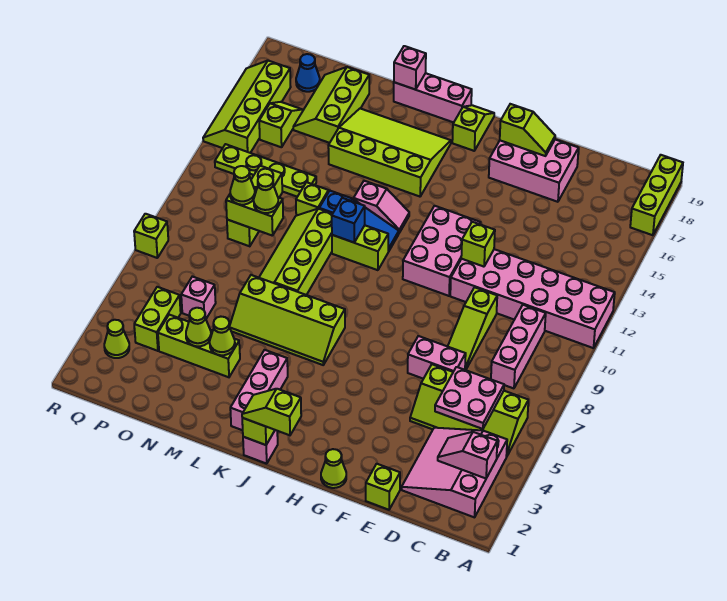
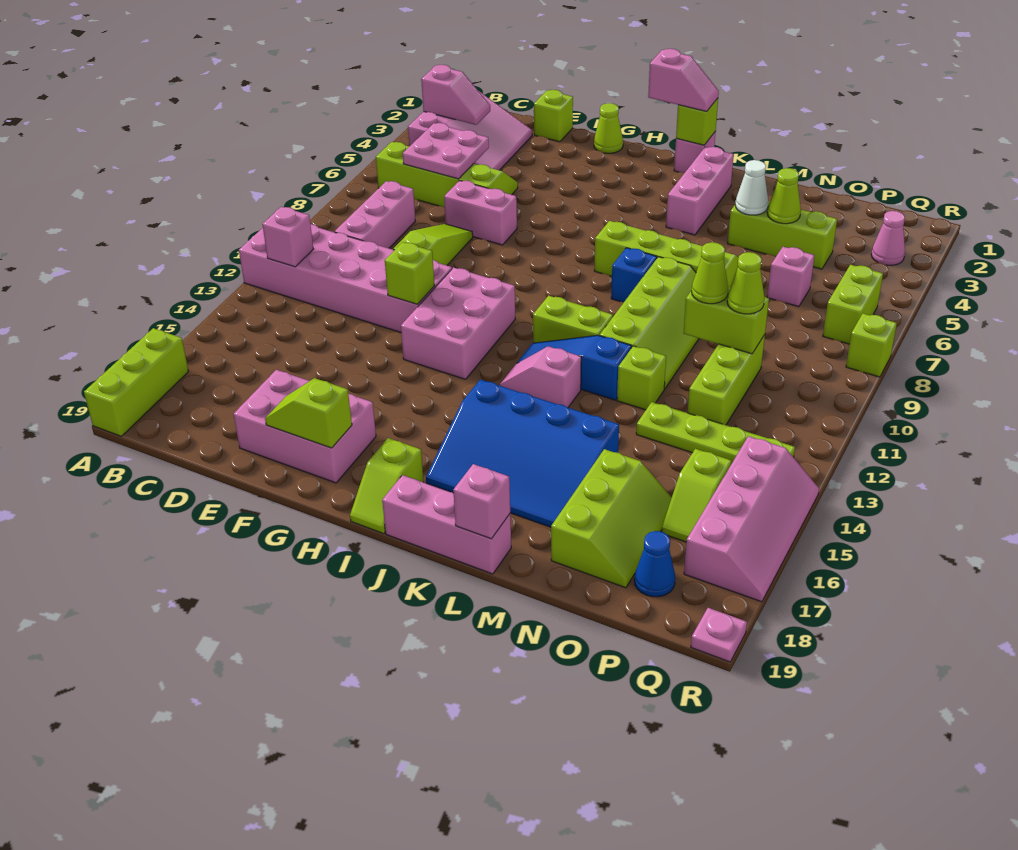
none -> pink brick B12 level 2
lime slope I1:J1 level 3 top I -> pink slope I1:J1 level 3 top I
lime slope J15:M17 level 1 top 15 -> blue slope J15:M17 level 1 top 15
blue brick K11 level 2 -> blue brick K8 level 1
lime cone M4 level 2 -> white cone M4 level 2
lime brick P4:P5 level 1 -> lime brick Q6:Q7 level 1
lime cone Q3 level 1 -> pink cone Q3 level 1
lime slope Q14:R17 level 1 top Q -> pink slope Q14:R17 level 1 top Q
none -> pink plate R19 level 1

